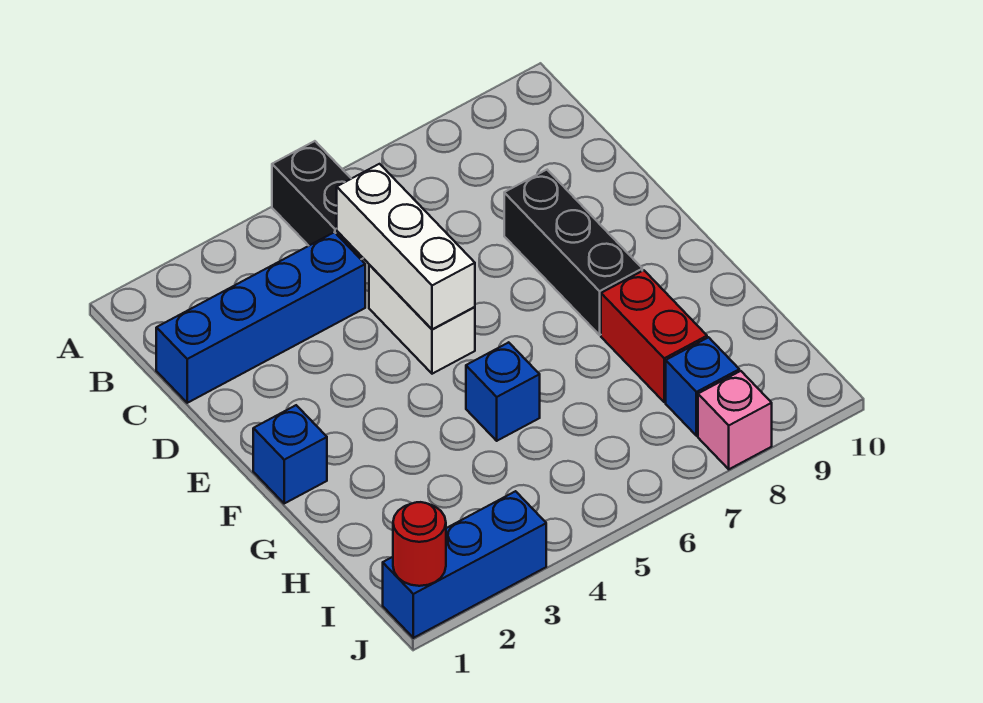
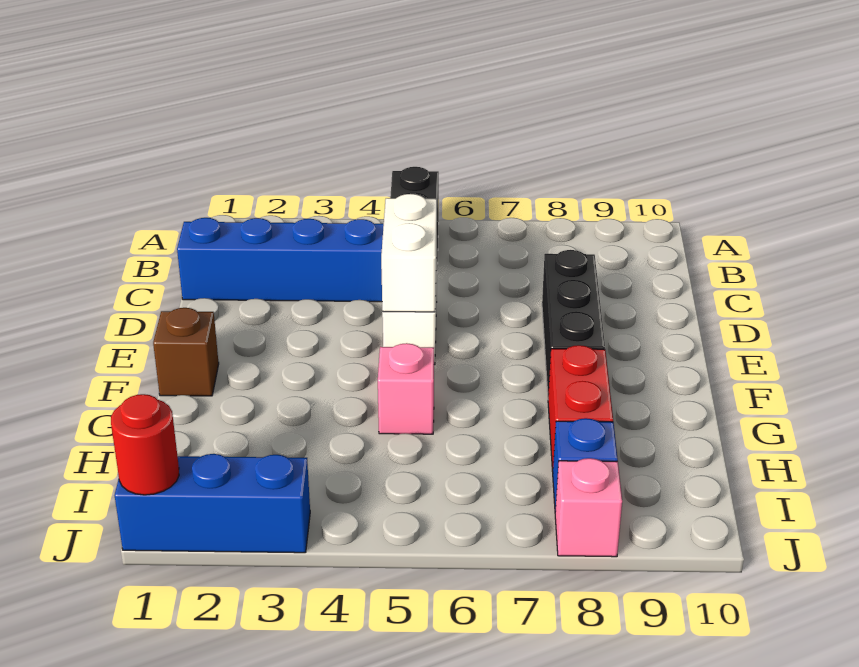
white brick C5:E5 level 2 -> white brick D5:E5 level 2
blue brick F1 level 1 -> brown brick F1 level 1
blue brick G5 level 1 -> pink brick G5 level 1

